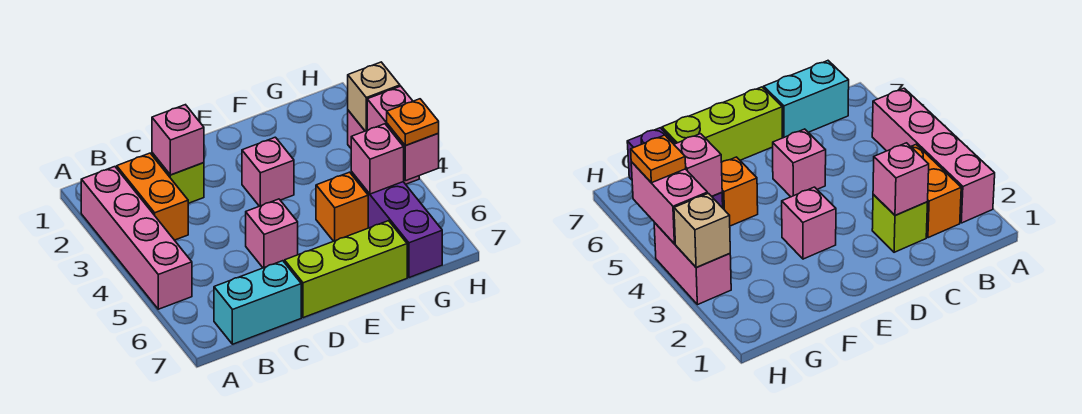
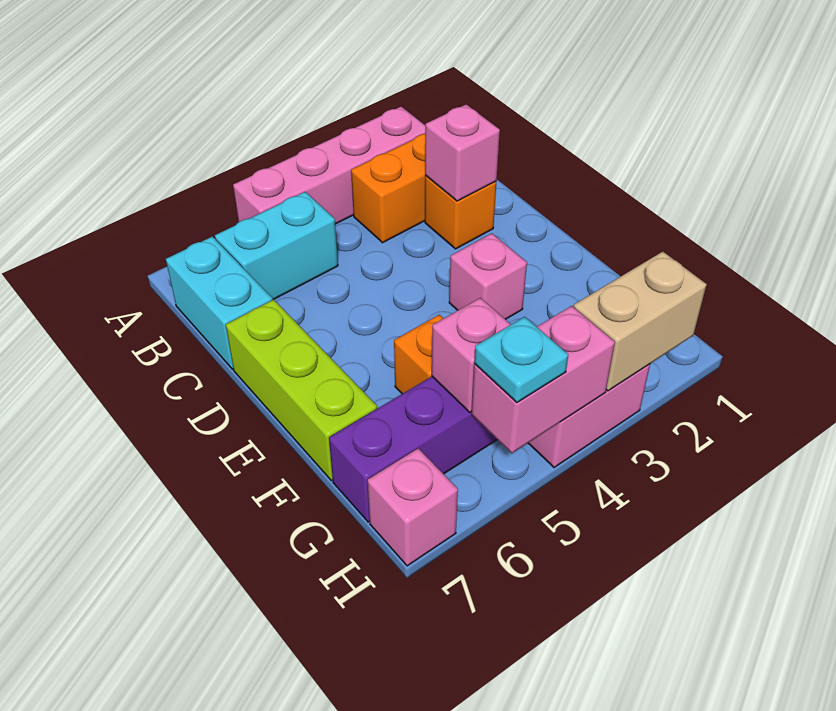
none -> cyan brick B5:B6 level 1
lime brick C2 level 1 -> orange brick C2 level 1
pink brick D5 level 1 -> pink brick H7 level 1
tan brick H3 level 2 -> tan brick H2:H3 level 2
orange plate H5 level 3 -> cyan plate H5 level 3

